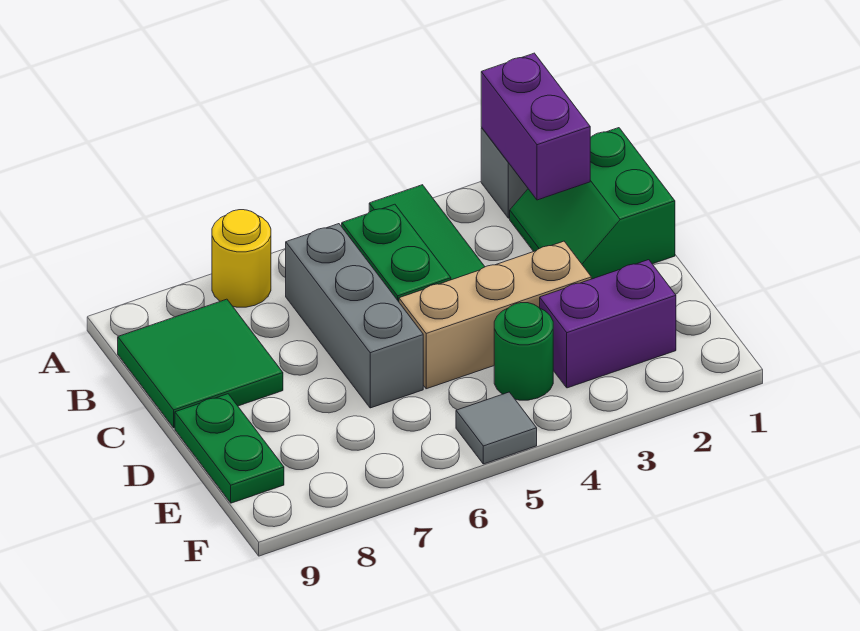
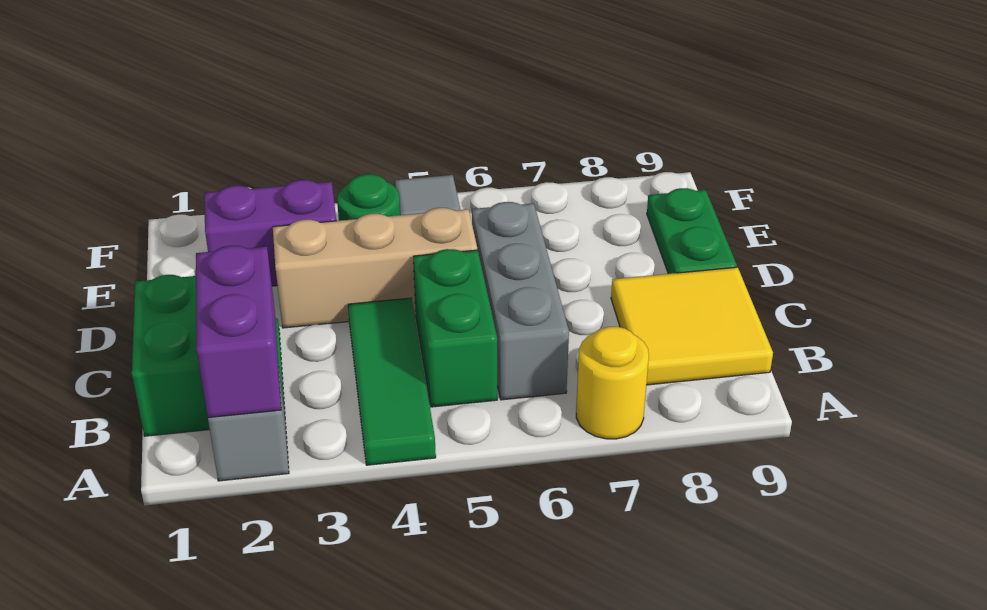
green tile B8:C9 level 1 -> yellow tile B8:C9 level 1

